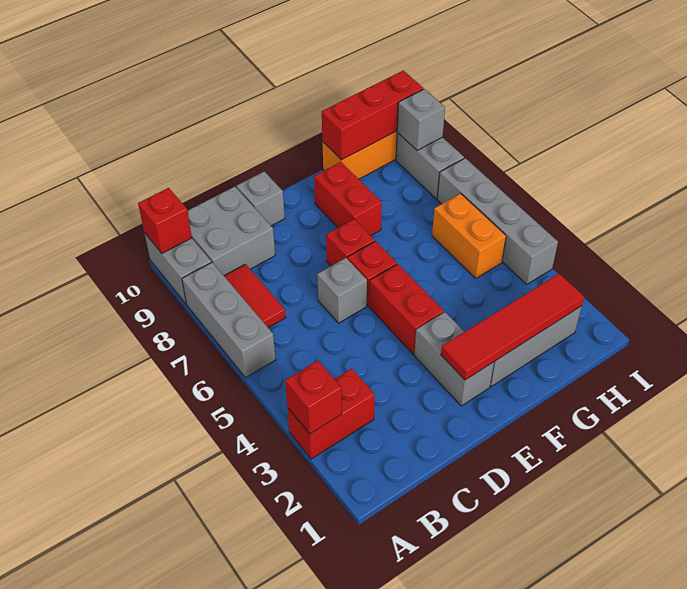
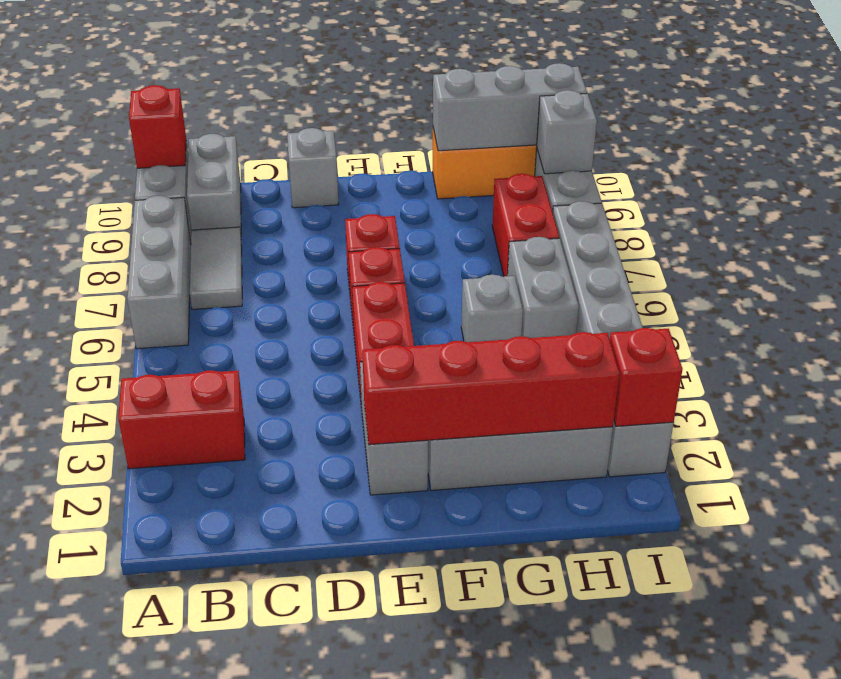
red brick A3 level 2 -> red brick I2 level 2
red tile B7:B8 level 1 -> grey tile B7:B8 level 1
grey brick B9:C10 level 1 -> grey brick B9:B10 level 1
grey brick D6 level 1 -> grey brick G5 level 1
red tile E2:H2 level 2 -> red brick E2:H2 level 2
red brick F8:F9 level 1 -> red brick H7:H8 level 1
red brick G10:I10 level 2 -> grey brick G10:I10 level 2
orange brick H5:H6 level 1 -> grey brick H5:H6 level 1
grey brick I4:I7 level 1 -> grey brick I2:I7 level 1

